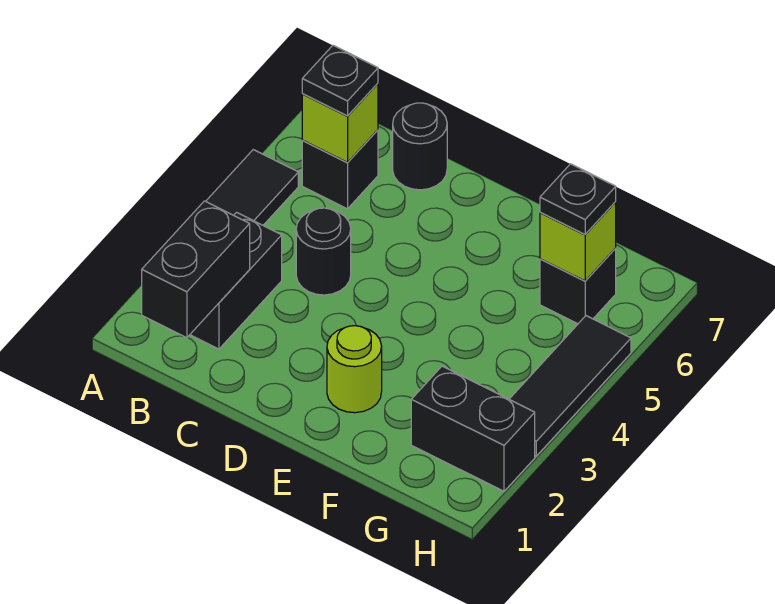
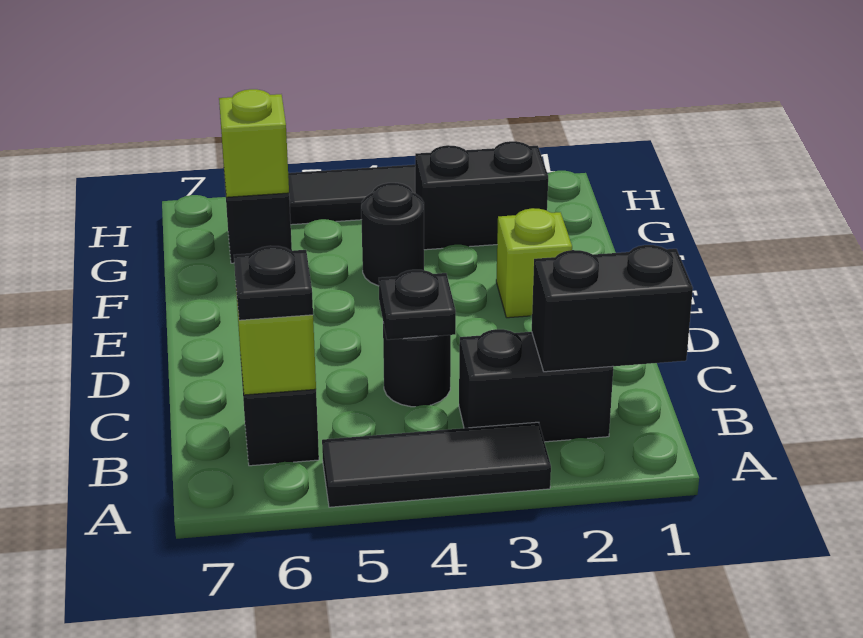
black round brick C7 level 1 -> black round brick F4 level 1
lime round brick E2 level 1 -> lime brick E2 level 1
black brick G2:H2 level 1 -> black brick G2:G3 level 1
black plate G6 level 3 -> black plate C4 level 2

